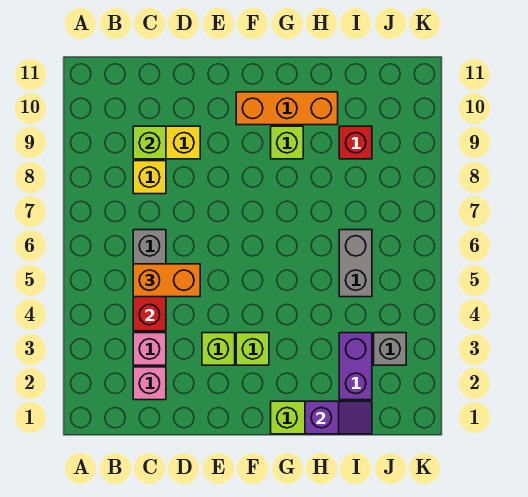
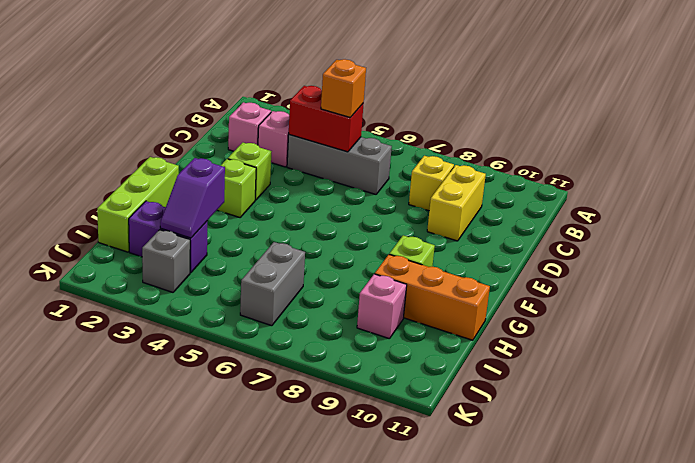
orange brick C5:D5 level 3 -> orange brick C5 level 3
lime brick C9 level 2 -> none
orange brick F10:H10 level 1 -> orange brick H9:H11 level 1
purple slope H1:I1 level 2 top H -> purple slope H3:I3 level 2 top H
grey brick I5:I6 level 1 -> grey brick I6:J6 level 1
red brick I9 level 1 -> pink brick I9 level 1

